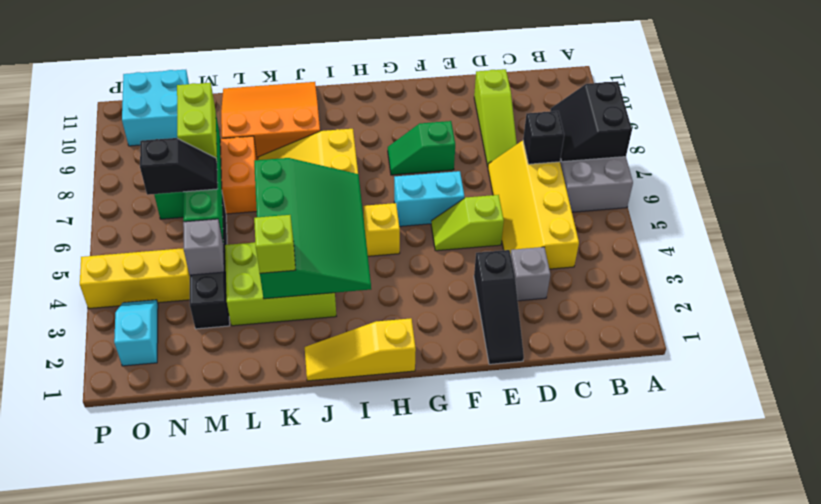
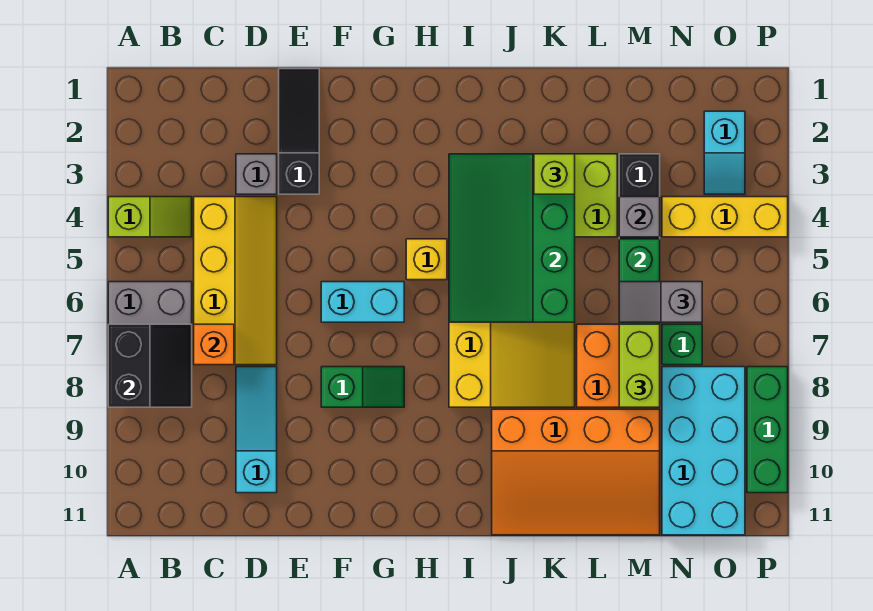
black brick C7 level 2 -> orange brick C7 level 2
lime slope D8:D10 level 1 top 10 -> cyan slope D8:D10 level 1 top 10
lime slope E5:F5 level 1 top E -> lime slope A4:B4 level 1 top A
yellow slope H1:J1 level 1 top H -> none
orange slope J9:L11 level 1 top 9 -> orange slope J9:M11 level 1 top 9
black slope M6:N6 level 3 top N -> grey slope M6:N6 level 3 top N
cyan brick N10:O11 level 1 -> cyan brick N8:O11 level 1
none -> green brick P8:P10 level 1

